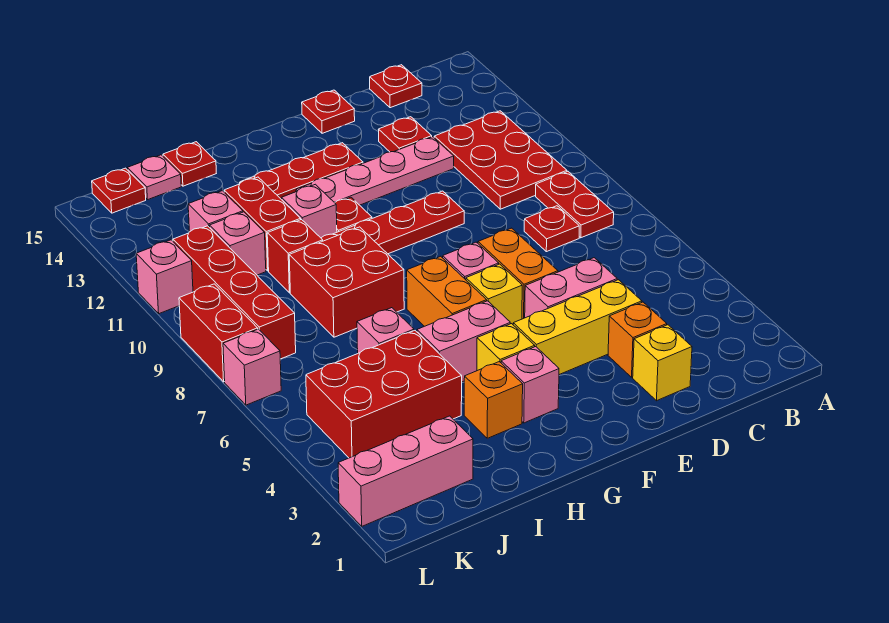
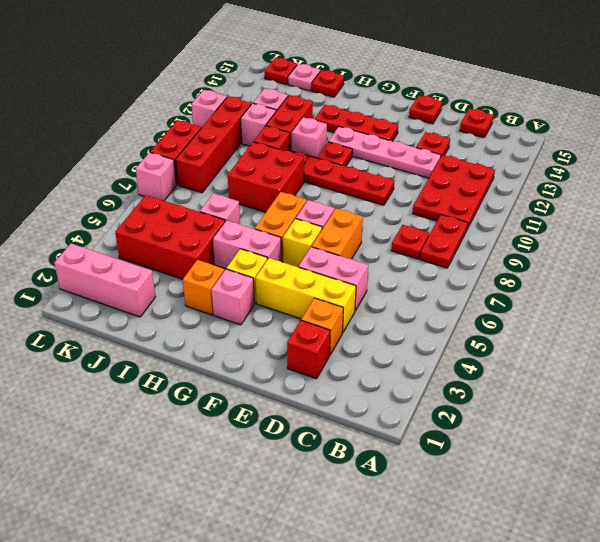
yellow brick D2 level 1 -> red brick D2 level 1

